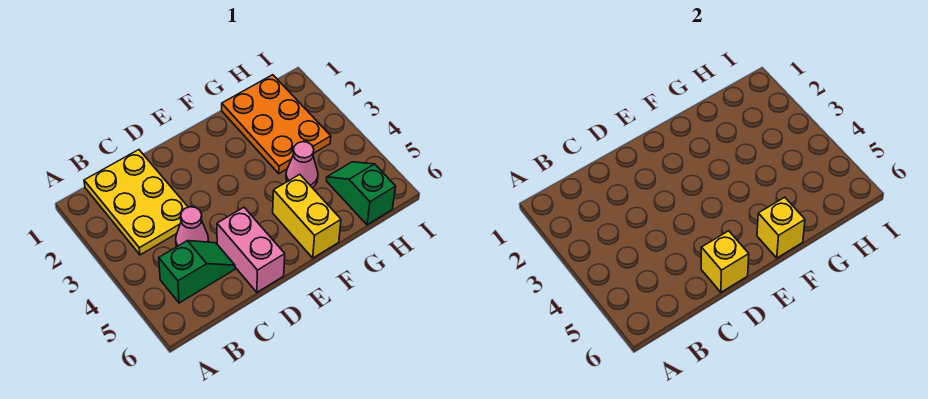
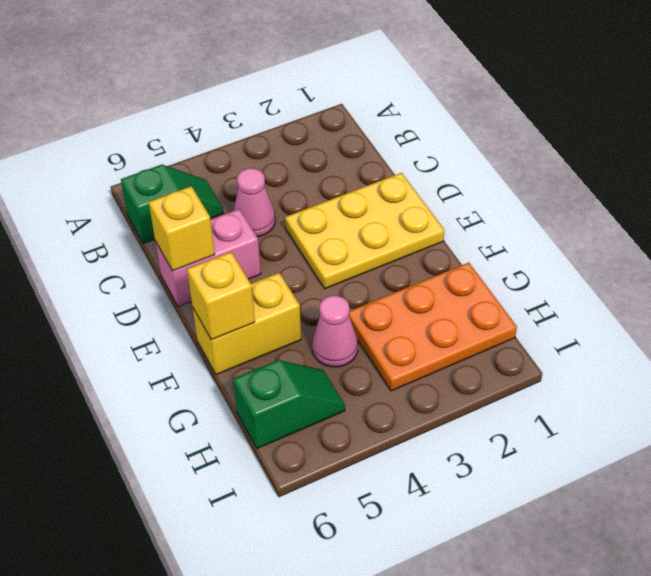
yellow plate B1:C3 level 1 -> yellow plate D1:E3 level 1
green slope B5:C5 level 1 top B -> green slope B5:B6 level 1 top 6

